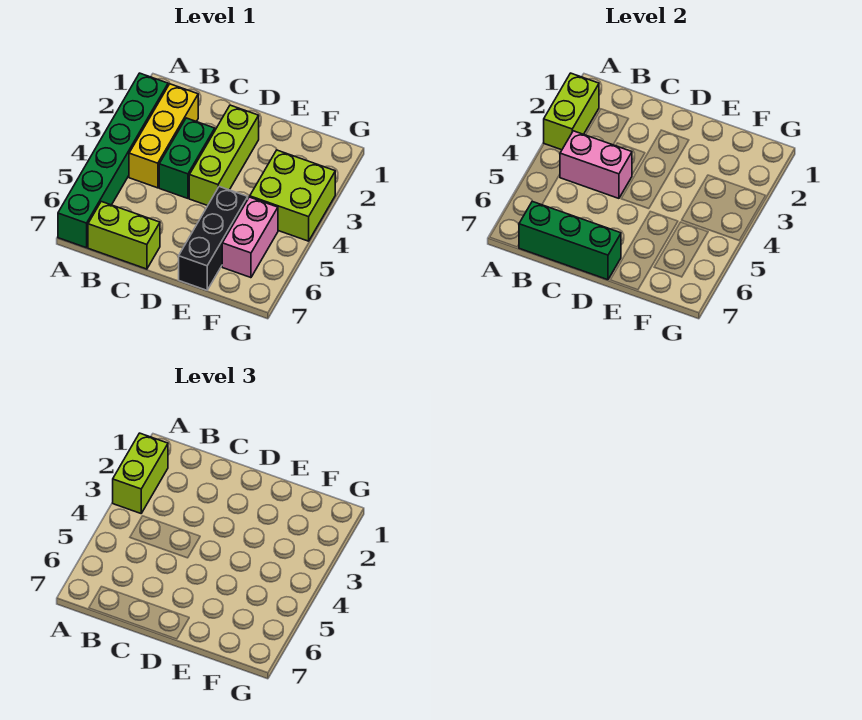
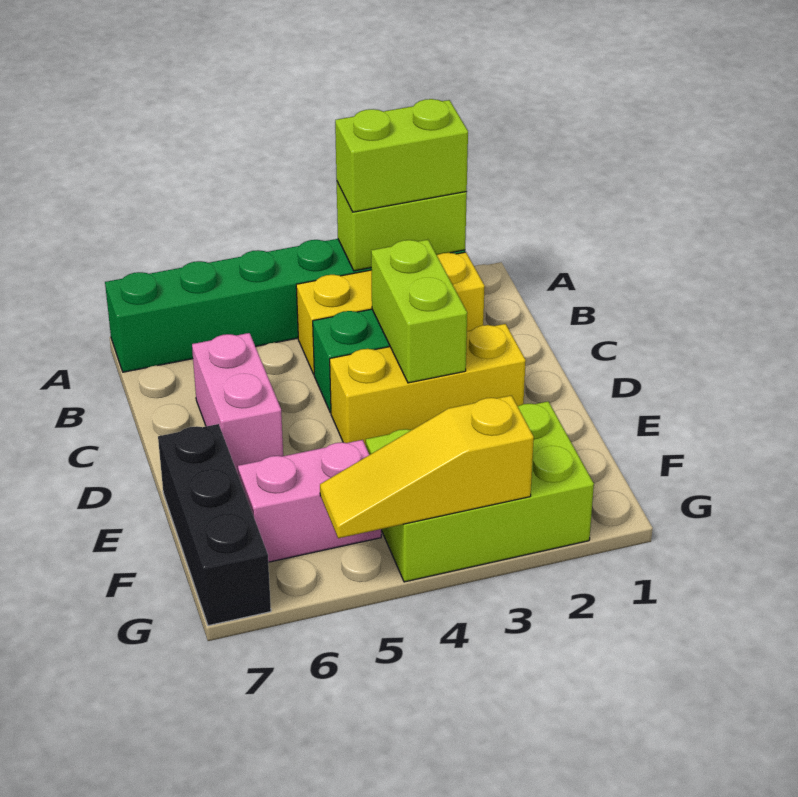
pink brick B4:C4 level 2 -> pink brick C6:D6 level 1
lime brick B7:C7 level 1 -> lime brick C3:D3 level 2
green brick B7:D7 level 2 -> none
lime brick D2:D4 level 1 -> yellow brick D2:D4 level 1
black brick E5:E7 level 1 -> black brick E7:G7 level 1
lime brick F3:G4 level 1 -> lime brick F2:G4 level 1
none -> yellow slope G3:G5 level 2 top 3

